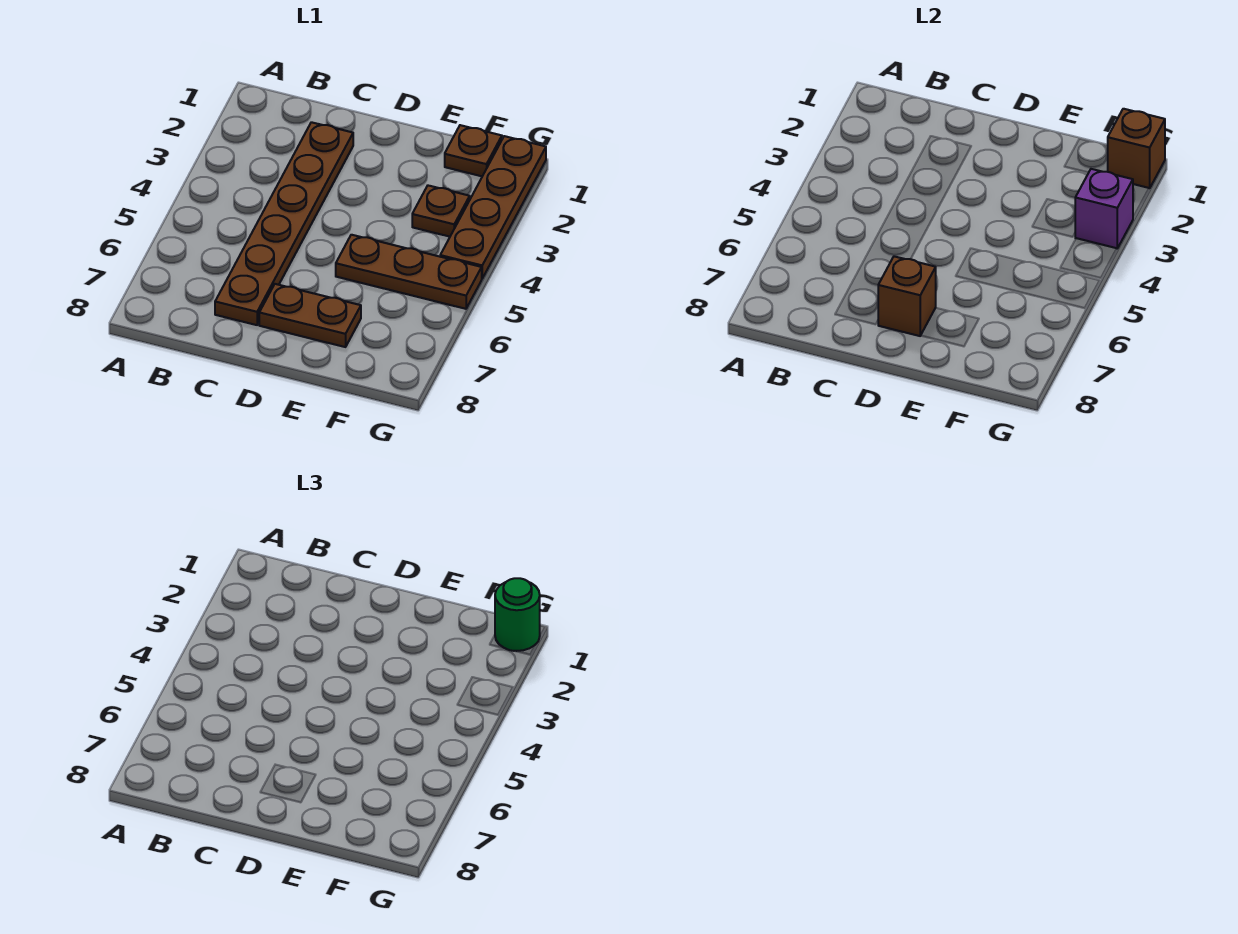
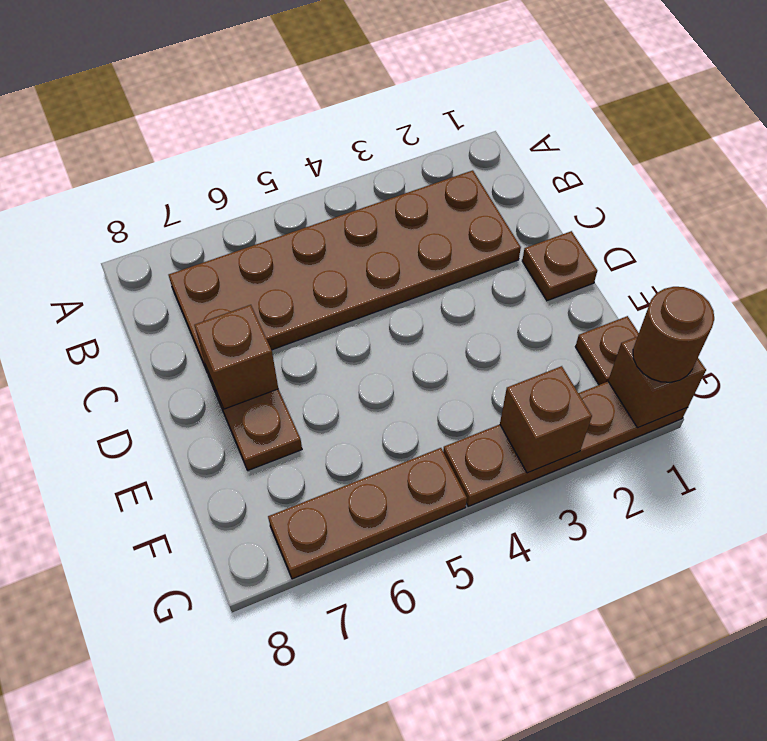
brown plate C2:C7 level 1 -> brown plate B2:C7 level 1
brown plate E5:G5 level 1 -> brown plate G5:G7 level 1
brown plate F3 level 1 -> brown plate D1 level 1
green round brick G1 level 3 -> brown round brick G1 level 3
purple brick G3 level 2 -> brown brick G3 level 2

